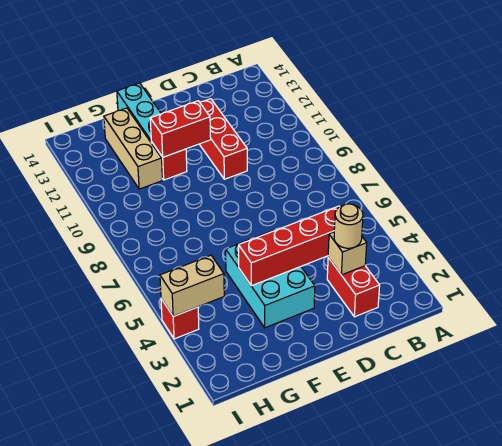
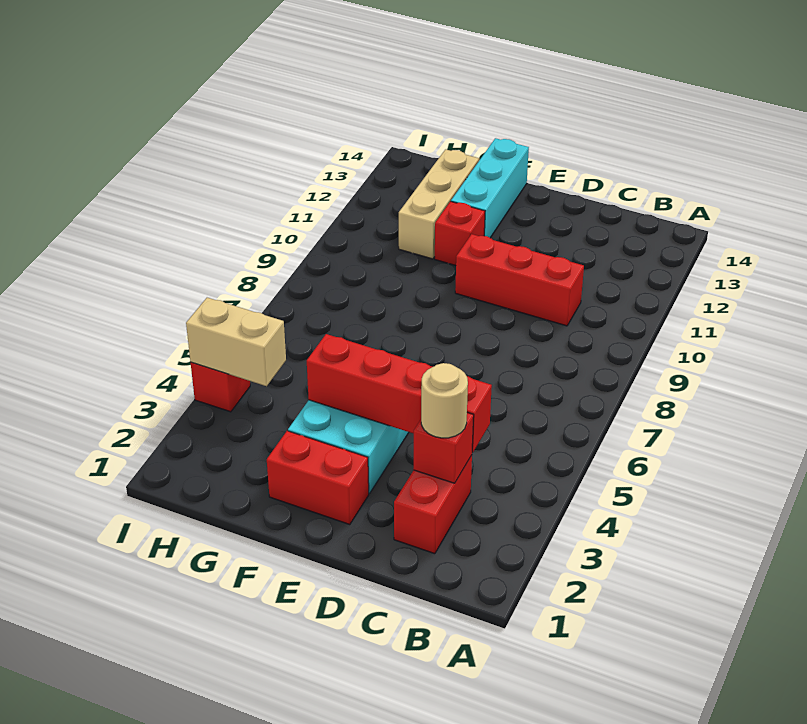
tan brick C3 level 2 -> red brick C3 level 2
red brick D10:D12 level 1 -> red brick C10:E10 level 1
red brick E11:F11 level 2 -> red brick E2:F2 level 1

